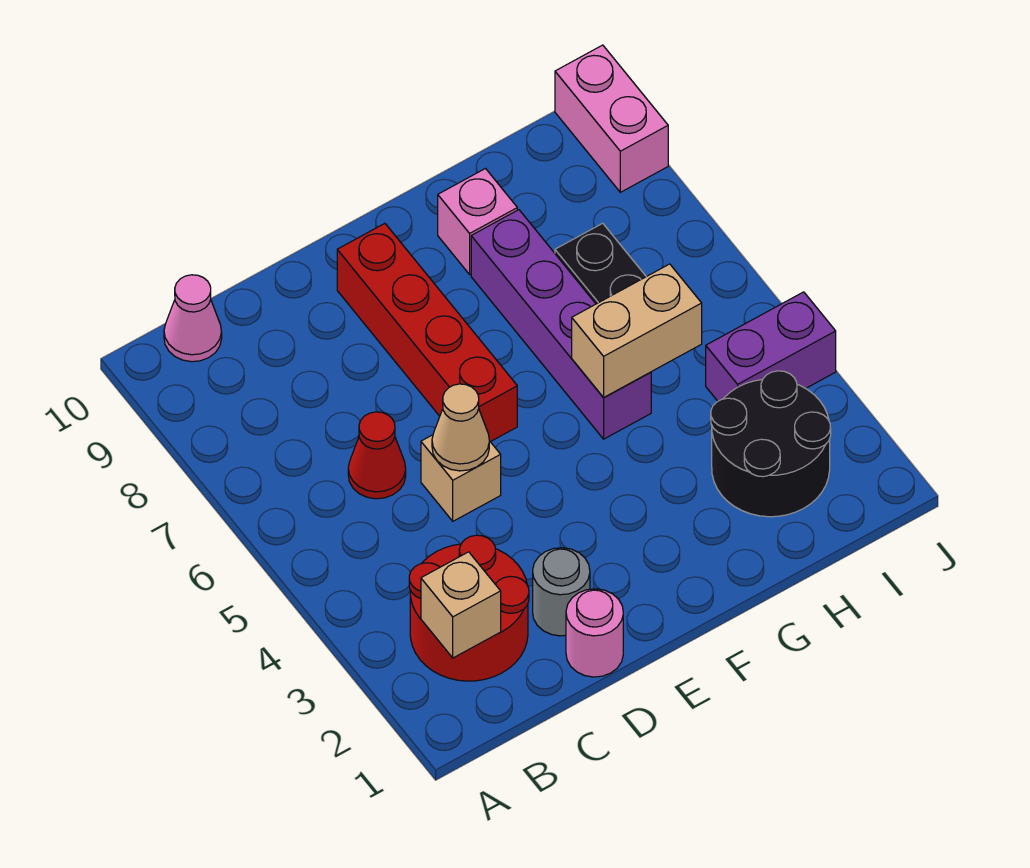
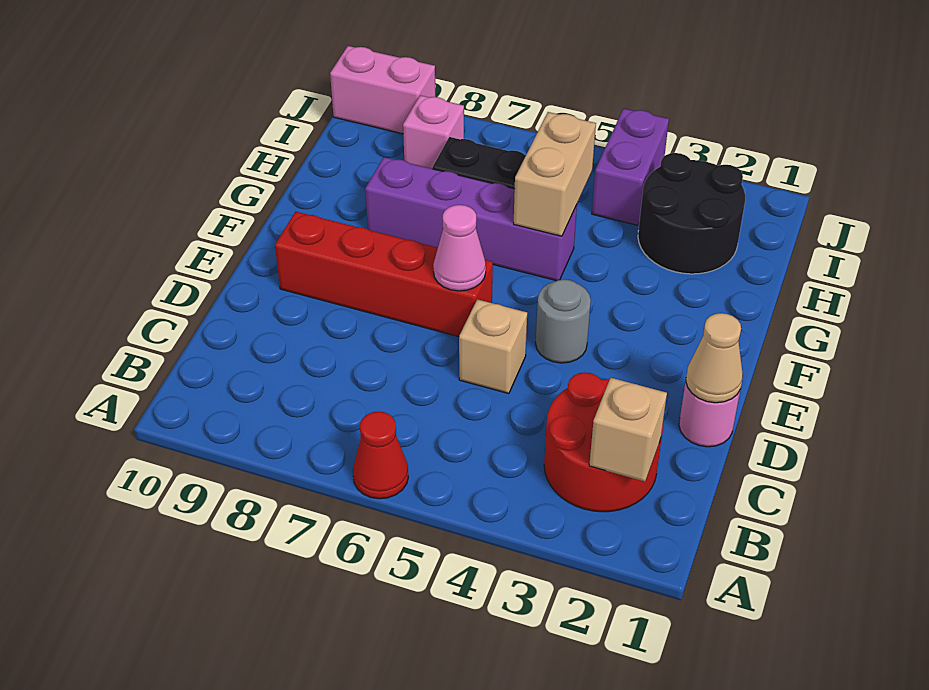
pink cone B10 level 1 -> pink cone E6 level 2
red cone C6 level 1 -> red cone A6 level 1
grey round brick D2 level 1 -> grey round brick E4 level 1
tan cone D5 level 2 -> tan cone D1 level 2
pink brick G9 level 1 -> pink brick I8 level 1

